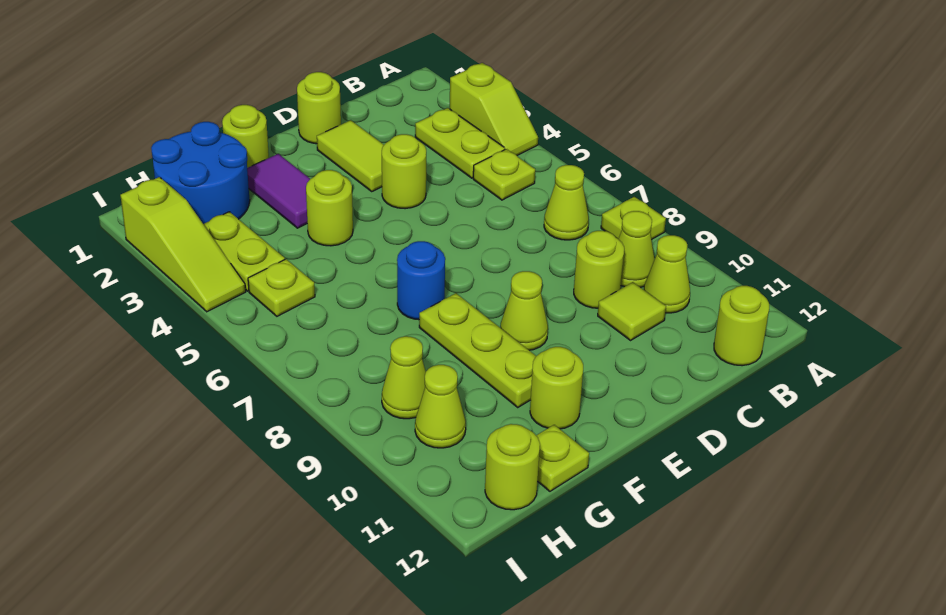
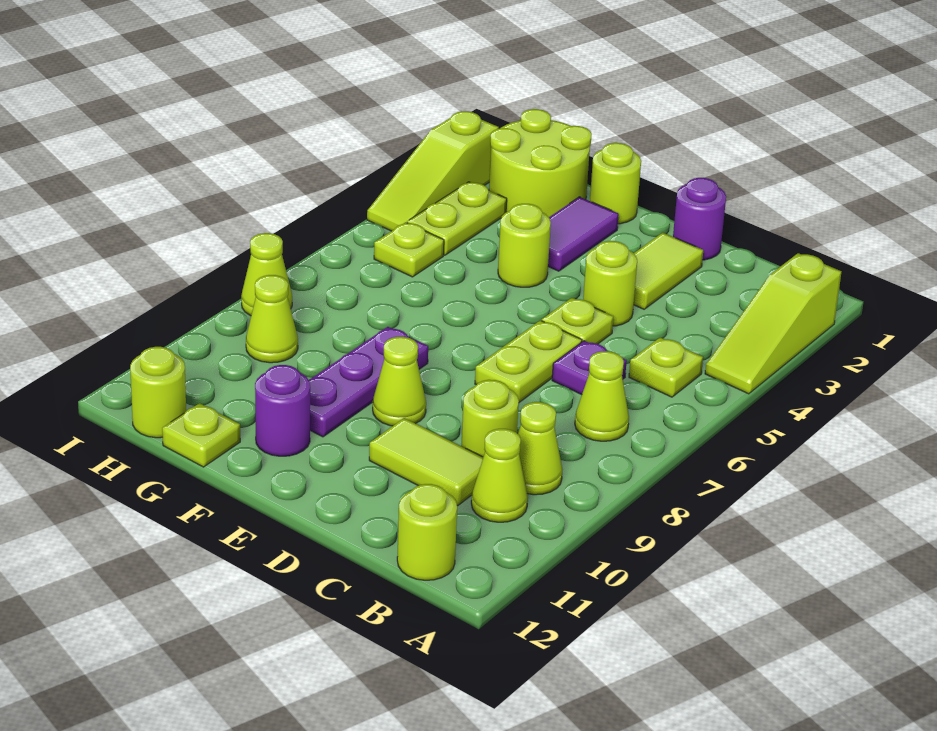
lime slope A3:A4 level 1 top 3 -> lime slope A2:A4 level 1 top 2
lime plate A8 level 1 -> lime plate D5 level 1
lime plate B3:B4 level 1 -> lime plate D6:D7 level 1
none -> purple plate C6 level 1
lime tile C10 level 1 -> lime tile C10:D10 level 1
lime round brick D1 level 1 -> purple round brick D1 level 1
blue round brick F7 level 1 -> none
lime plate F8:F10 level 1 -> purple plate F8:F10 level 1
lime round brick F11 level 1 -> purple round brick F11 level 1
blue round brick G1:H2 level 1 -> lime round brick G1:H2 level 1
lime cone H10 level 1 -> lime cone I8 level 1

